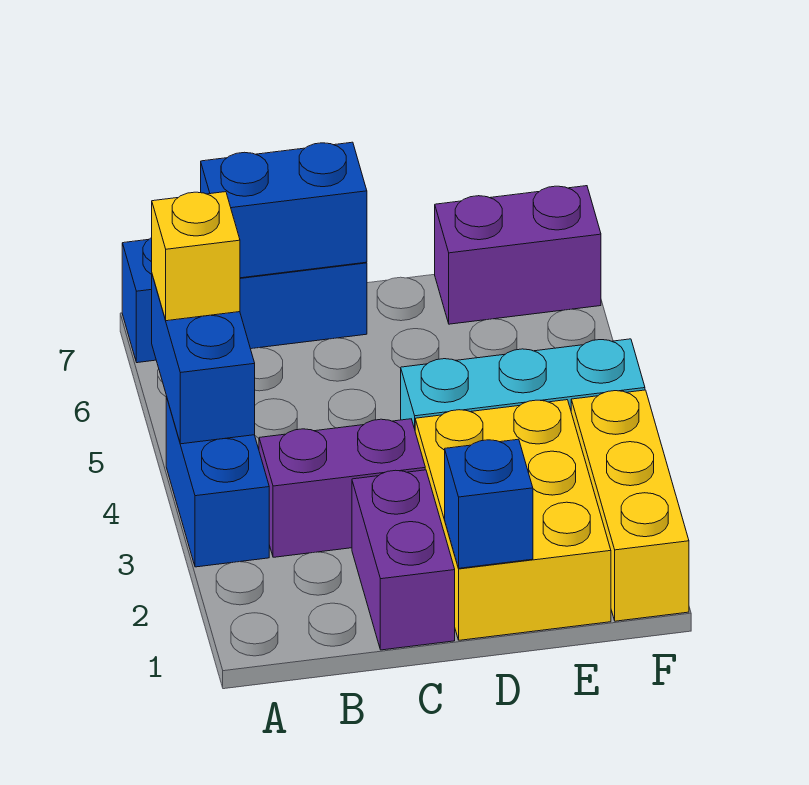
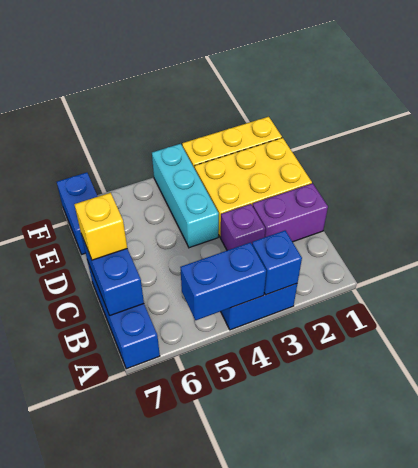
yellow brick A5 level 3 -> yellow brick C7 level 3
purple brick B3:C3 level 1 -> purple brick C3 level 1
blue brick D1 level 2 -> blue brick A3 level 2
purple brick E7:F7 level 1 -> blue brick E7:F7 level 1

